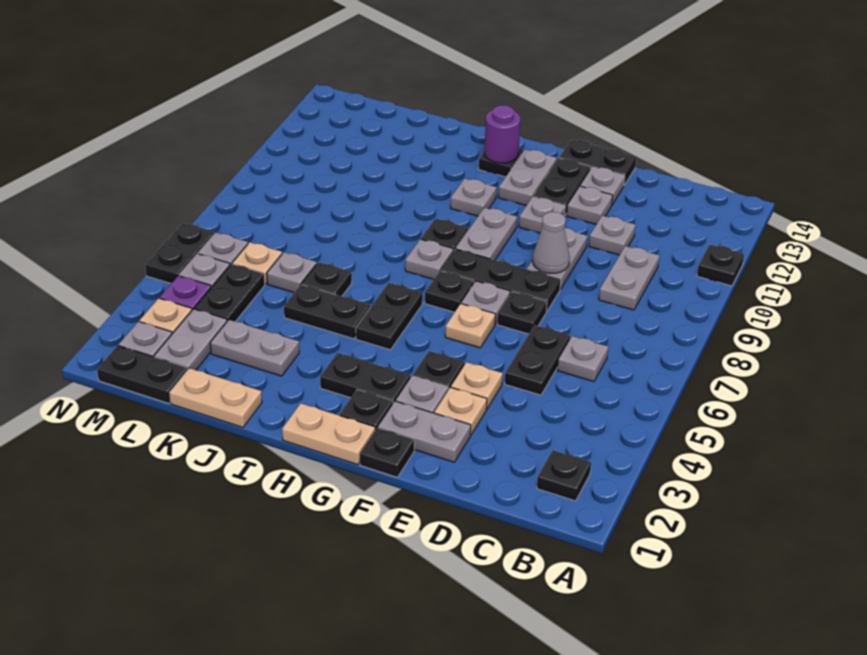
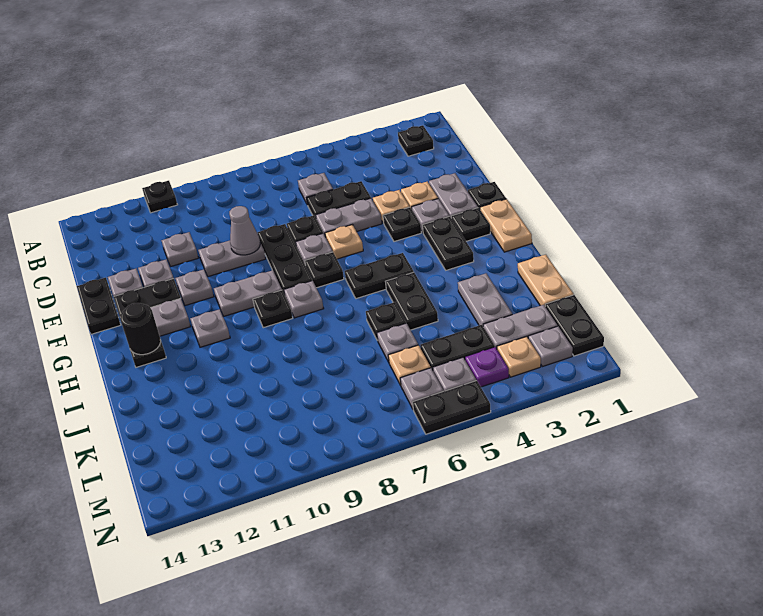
grey plate C9:C10 level 1 -> grey plate E5:E6 level 1
purple round brick H13 level 2 -> black round brick H13 level 2

